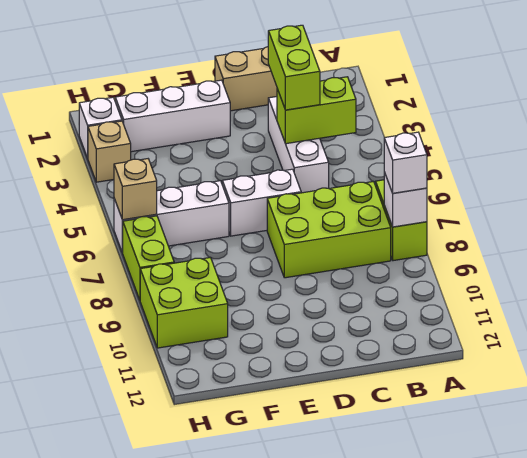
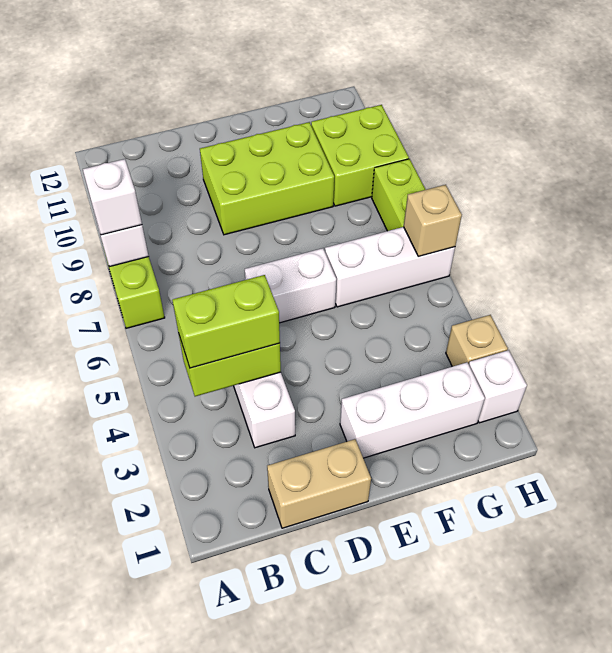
lime brick B7:D8 level 1 -> lime brick D9:F10 level 1
lime brick C3:C4 level 3 -> lime brick B4:C4 level 3

